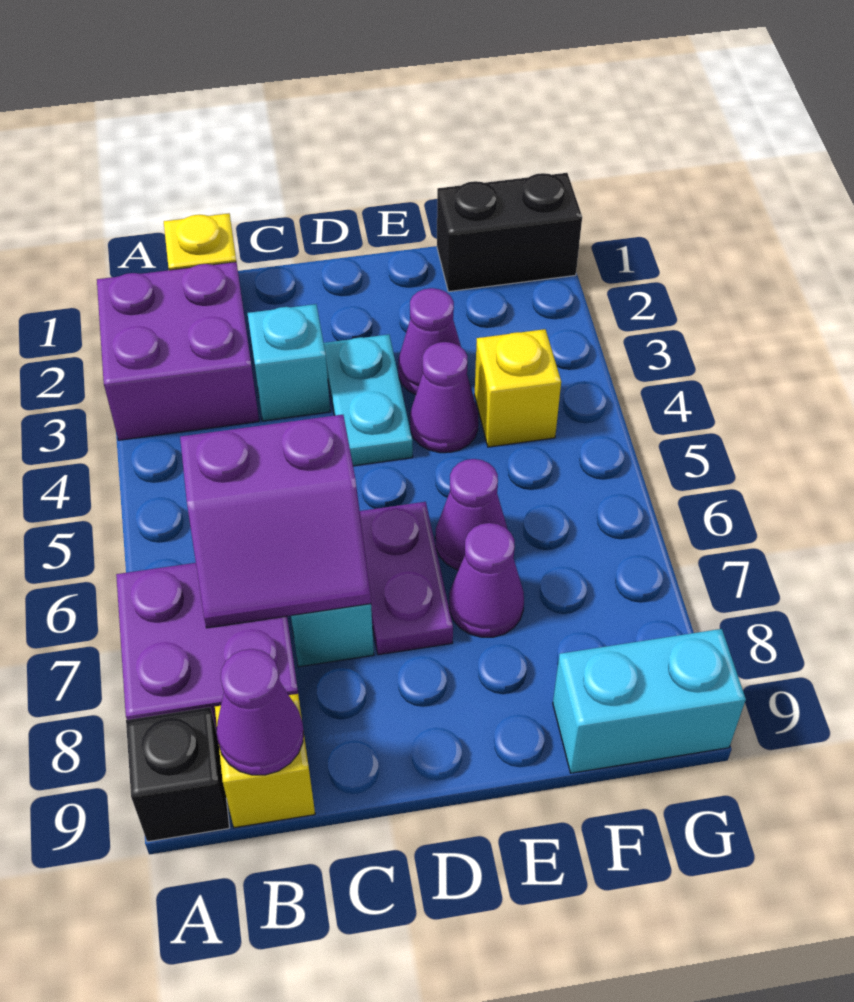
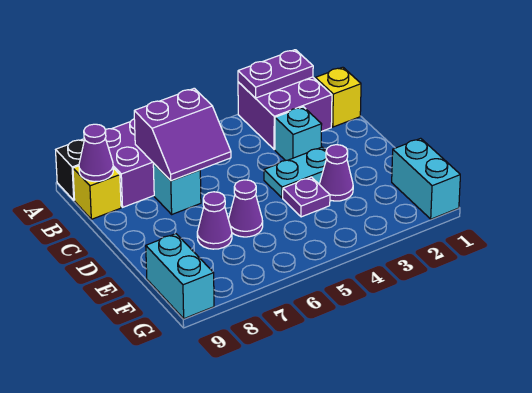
purple slope B6:C7 level 2 top 6 -> purple slope B6:C7 level 2 top B
purple plate D6:D7 level 1 -> purple plate A2:A3 level 2
purple cone E4 level 1 -> purple plate E4 level 1
black brick F1:G1 level 1 -> cyan brick F1:G1 level 1
yellow brick F4 level 1 -> none

